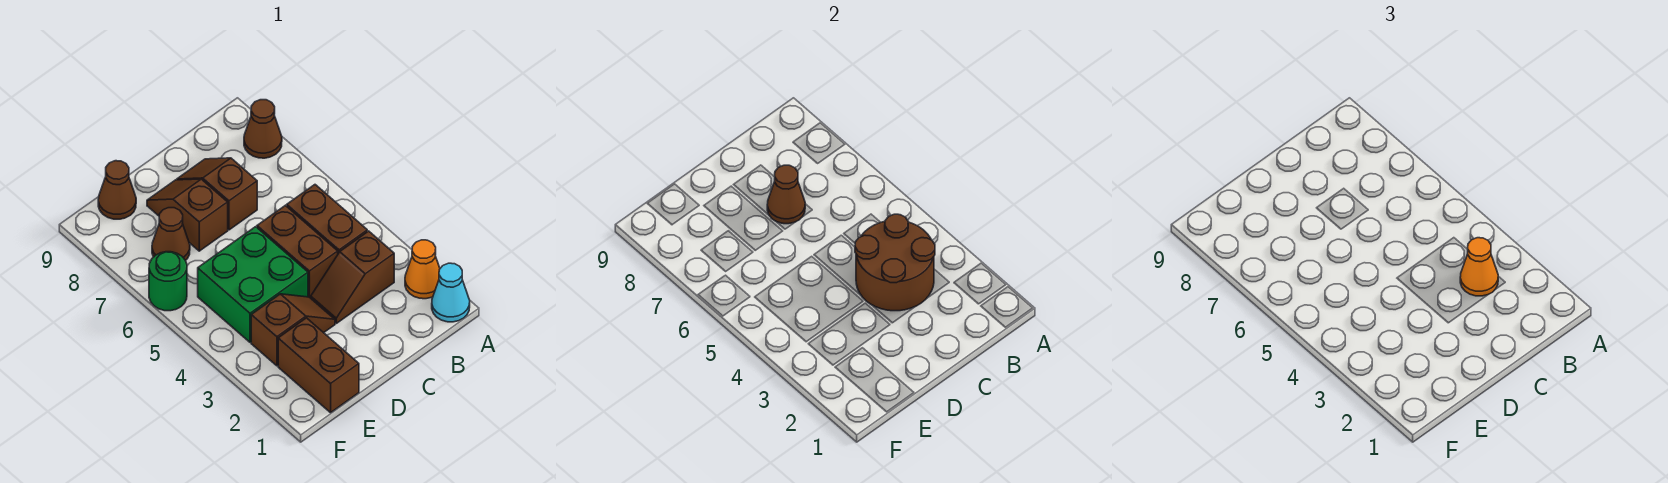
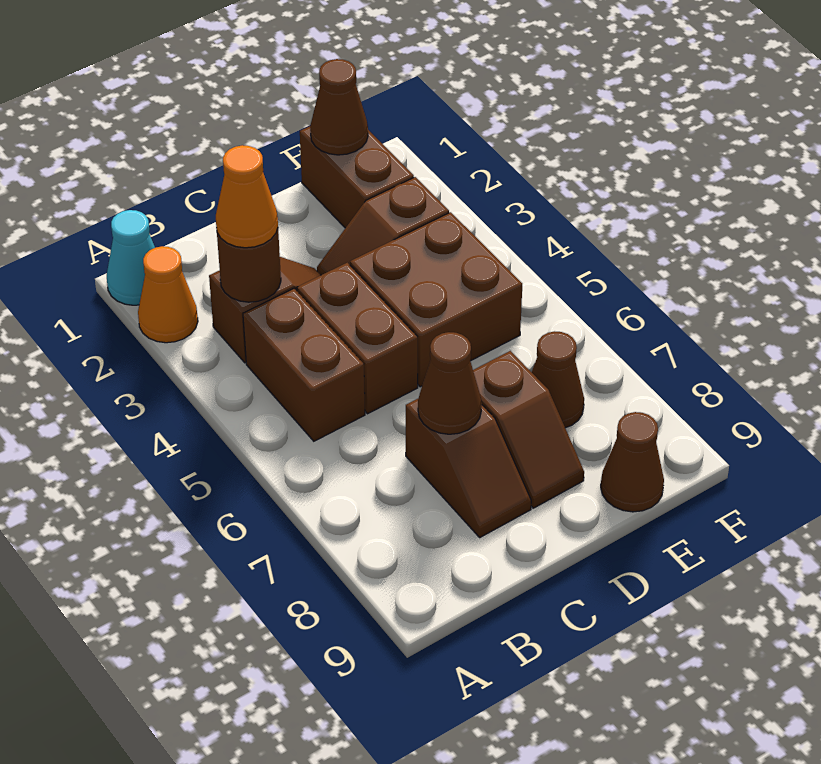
brown cone A8 level 1 -> brown cone E1 level 2
brown round brick B3:C4 level 2 -> brown round brick B3 level 2
green brick D4:E5 level 1 -> brown brick D4:E5 level 1
green round brick F6 level 1 -> none

